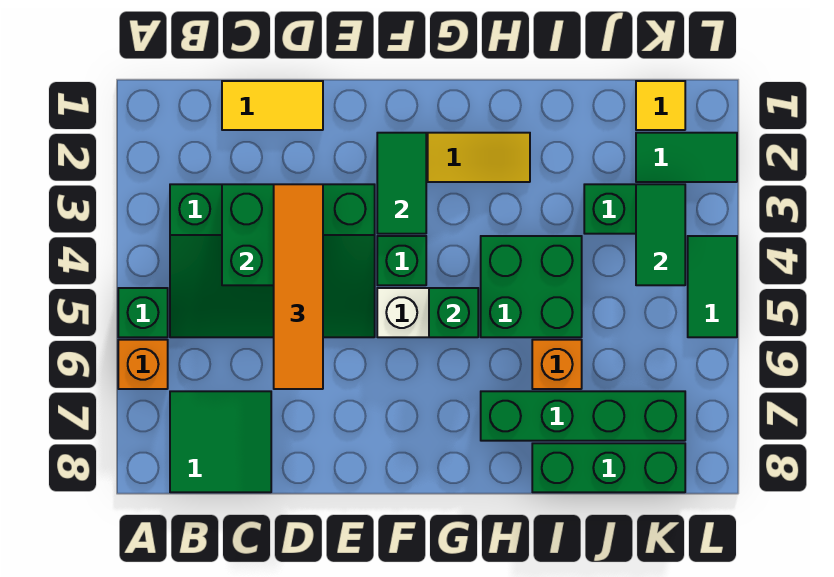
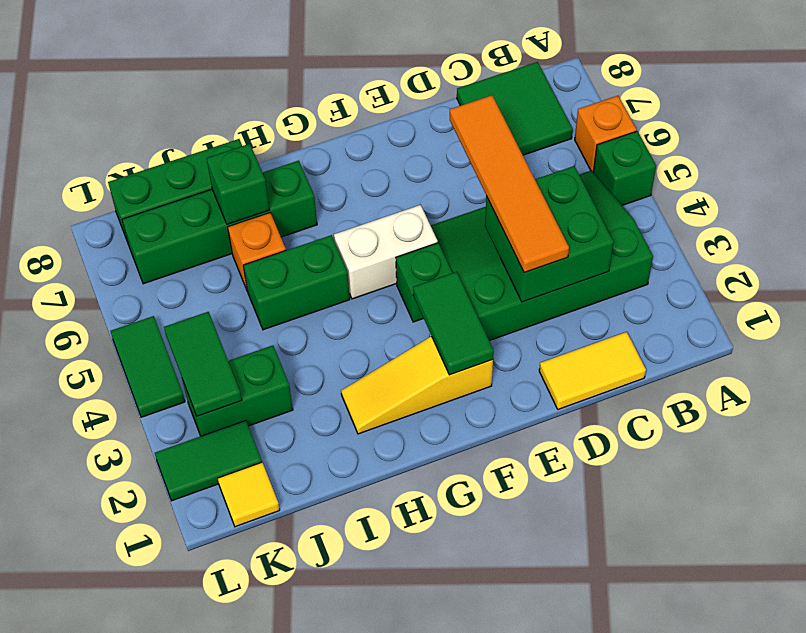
green brick G5 level 2 -> green brick I7 level 2
green brick H4:I5 level 1 -> green brick H5:I5 level 1

